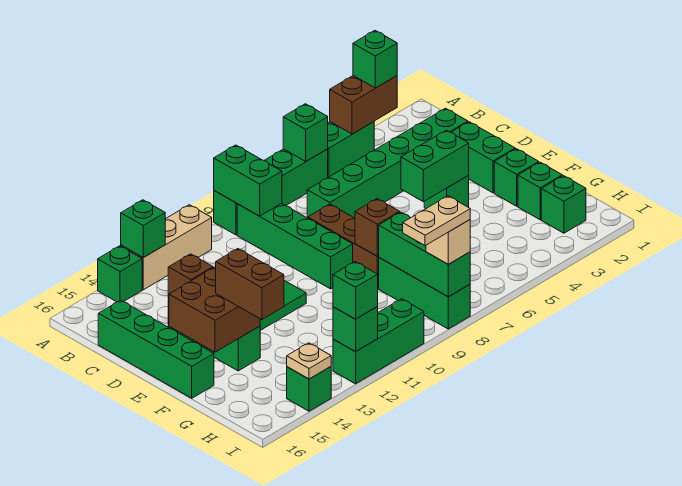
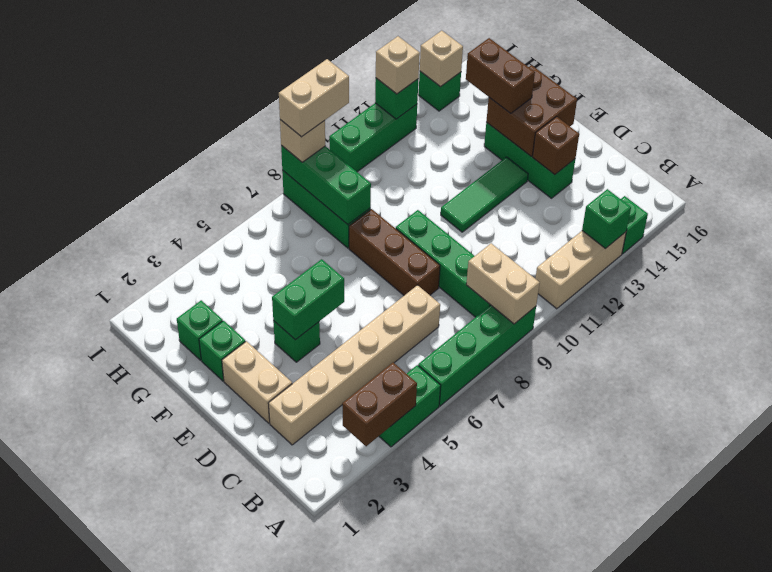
green brick A3 level 3 -> none
green brick A6 level 2 -> none
green brick A9:B9 level 2 -> tan brick A9:B9 level 2
green brick C2:C7 level 1 -> tan brick C2:C7 level 1
green brick C16:F16 level 1 -> none
green brick D2:E2 level 1 -> tan brick D2:E2 level 1
brown brick F8 level 2 -> none
green brick H2 level 1 -> none
tan plate I8:I9 level 4 -> tan brick I8:I9 level 4
green brick I12 level 3 -> tan brick I12 level 3
tan plate I14 level 2 -> tan brick I14 level 2

